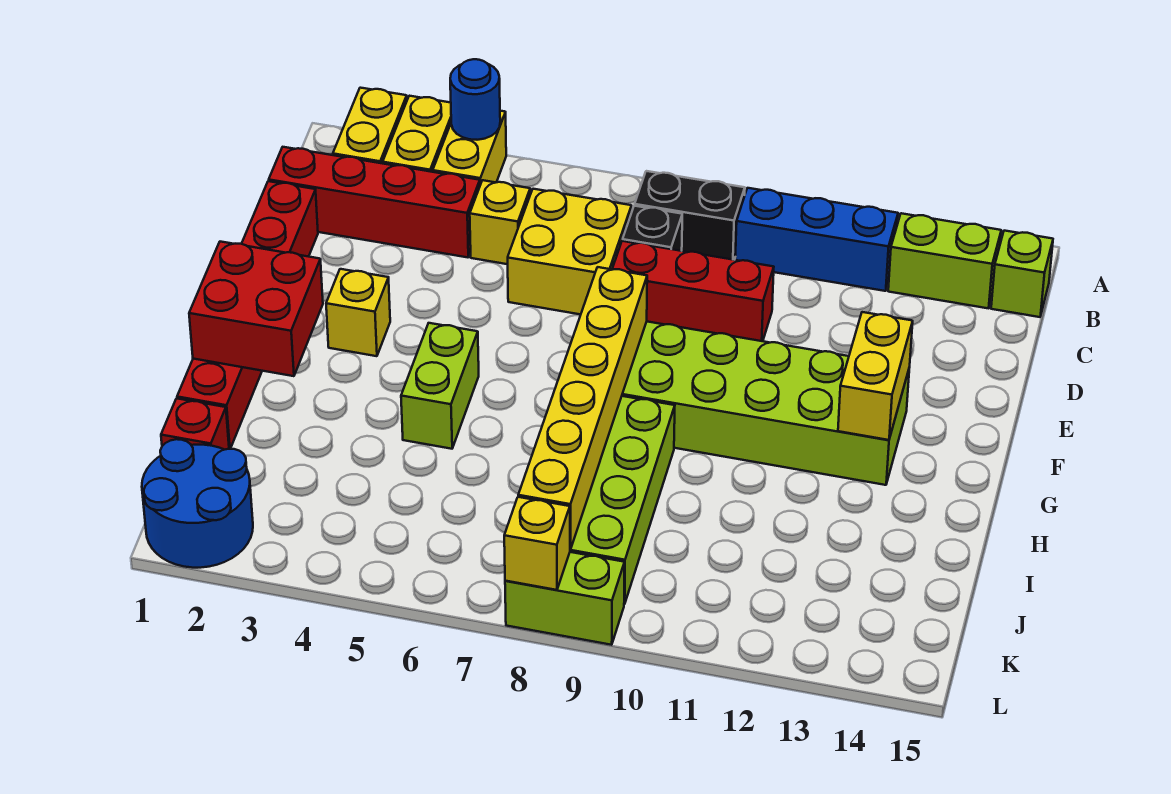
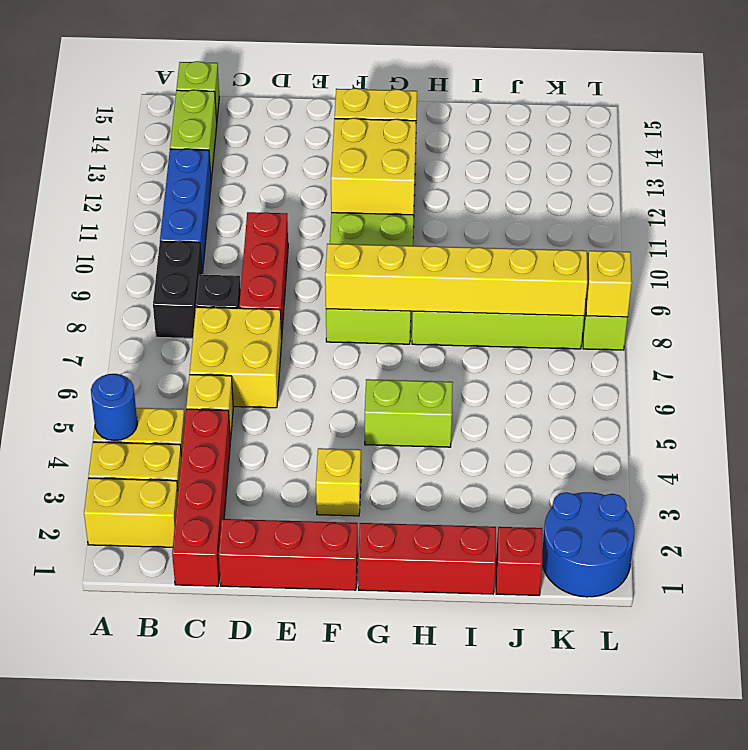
none -> yellow brick F11:G12 level 2
red brick G1:H2 level 2 -> none

